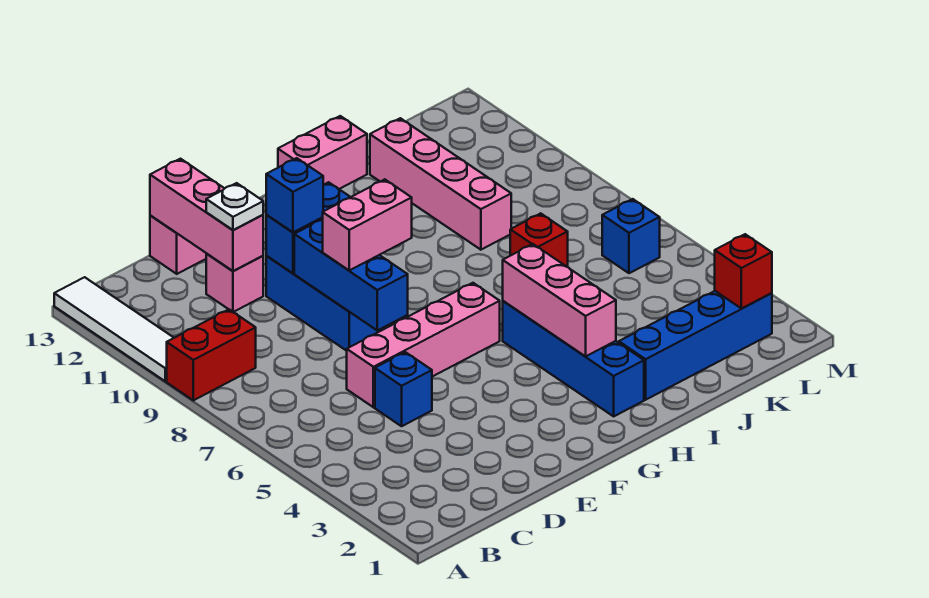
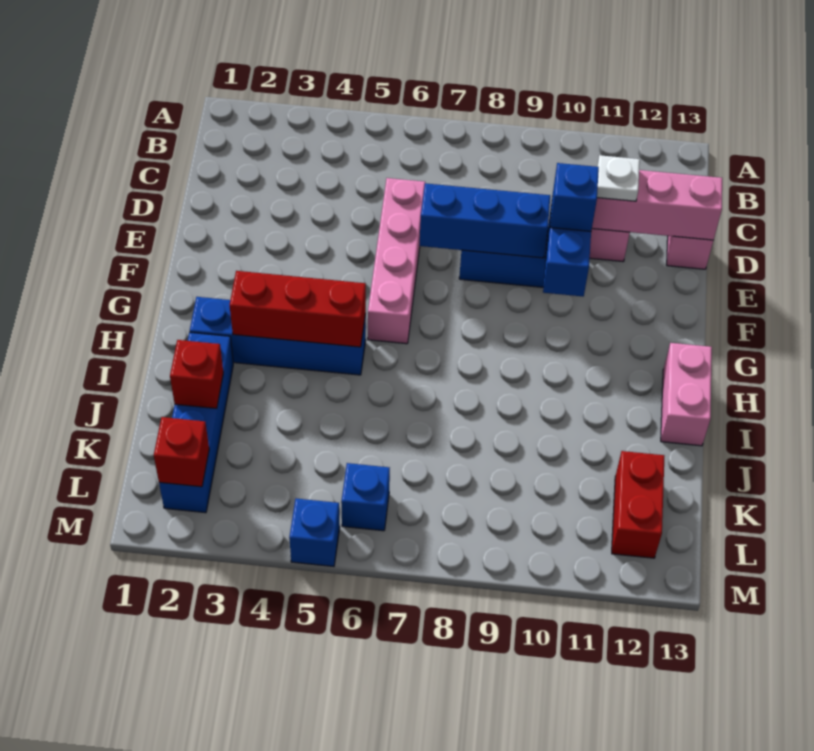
red brick A9:B9 level 1 -> red brick K12:L12 level 1
white tile A10:A13 level 1 -> none
blue brick D5 level 1 -> blue brick M5 level 1
pink brick E8:F8 level 3 -> none
pink brick H3:H5 level 2 -> red brick H3:H5 level 2
red brick J7 level 1 -> red brick J2 level 2
pink brick J9:J12 level 1 -> none

